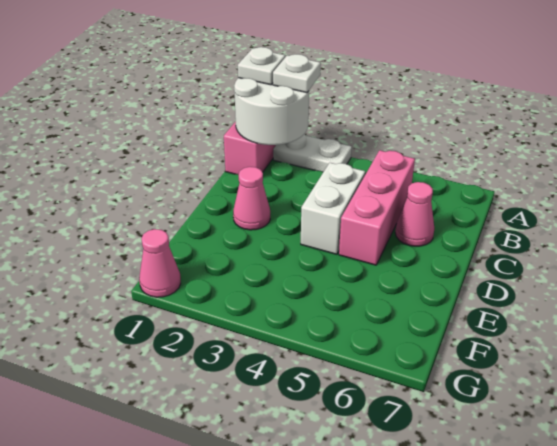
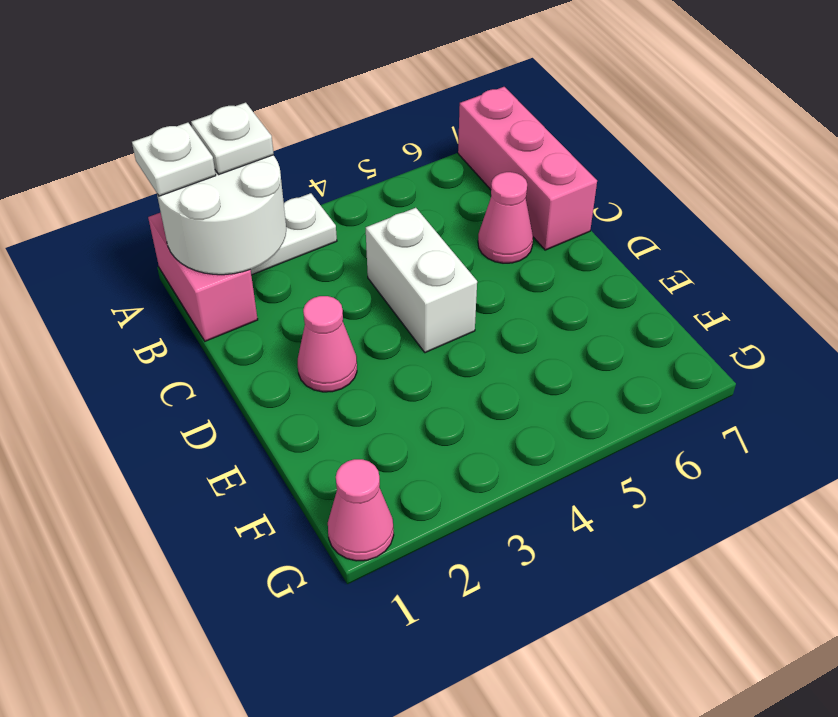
pink brick B5:D5 level 1 -> pink brick A7:C7 level 1

